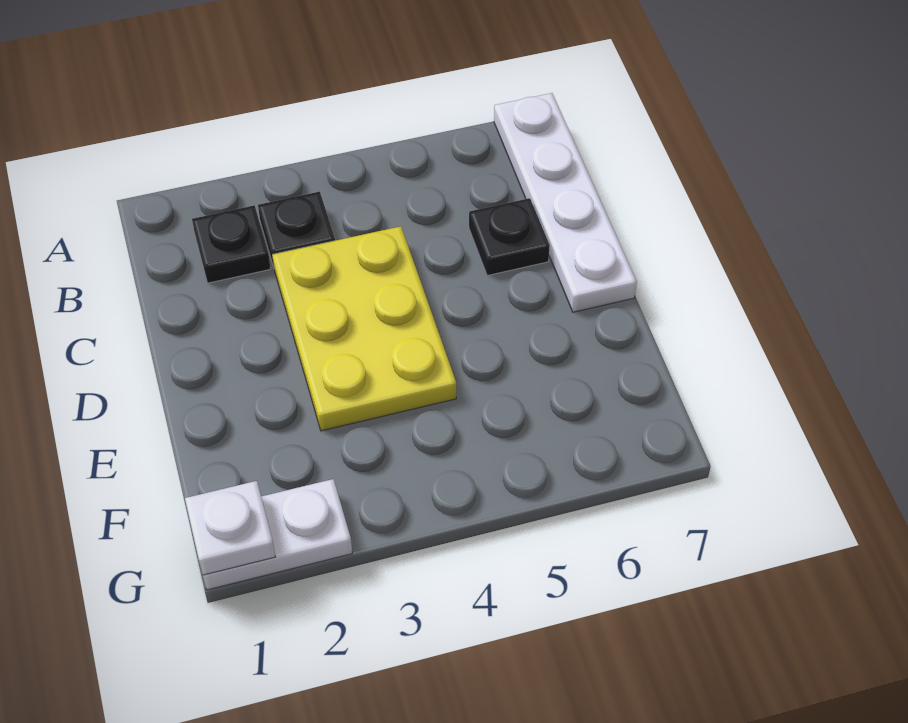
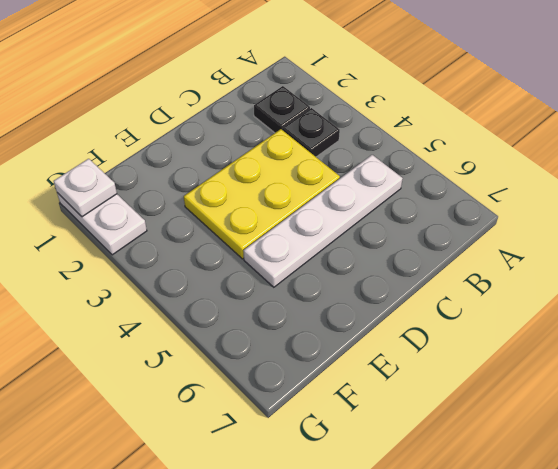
white plate A7:D7 level 1 -> white plate B5:E5 level 1
black plate C6 level 1 -> none

